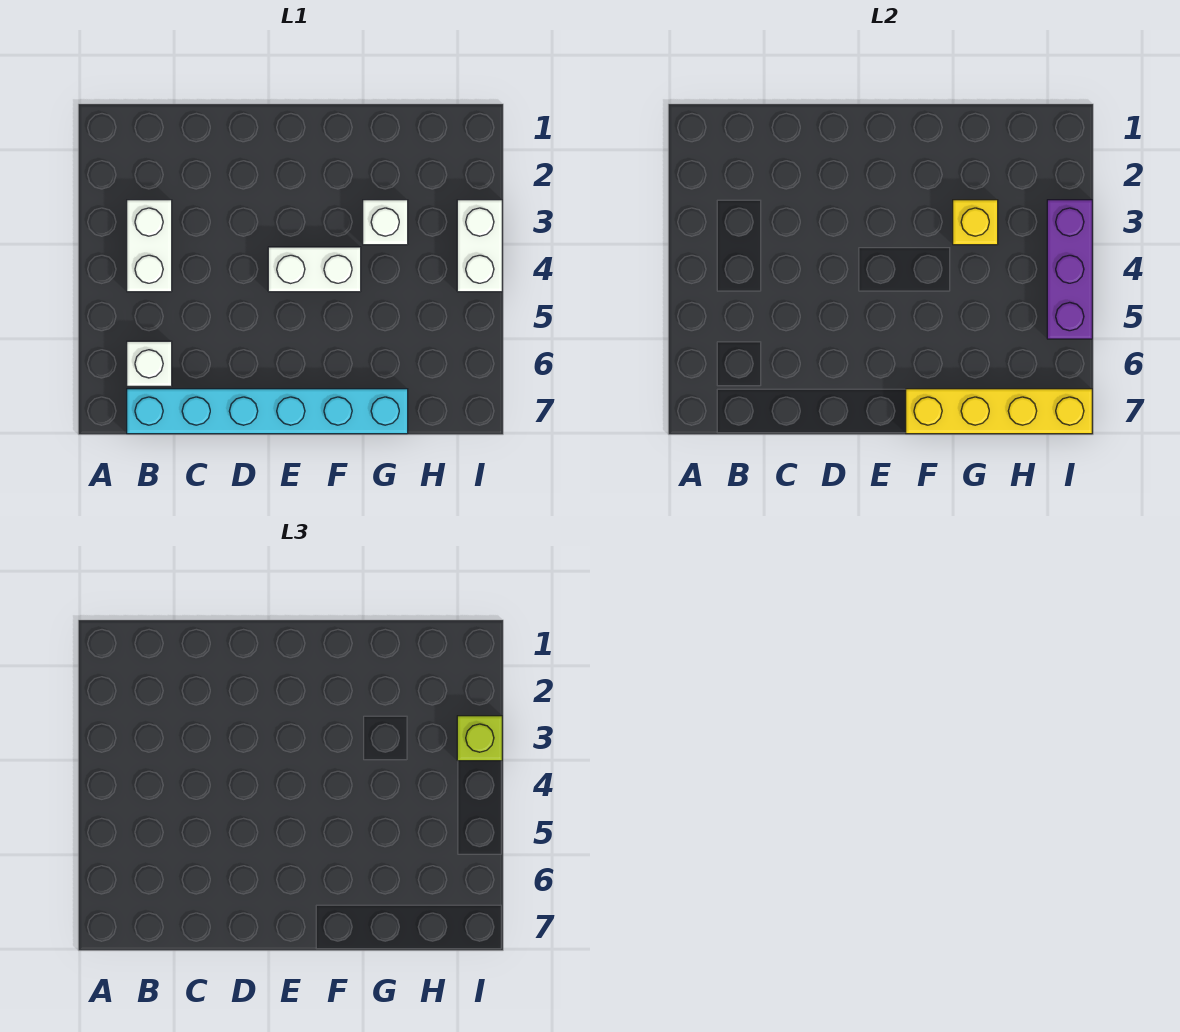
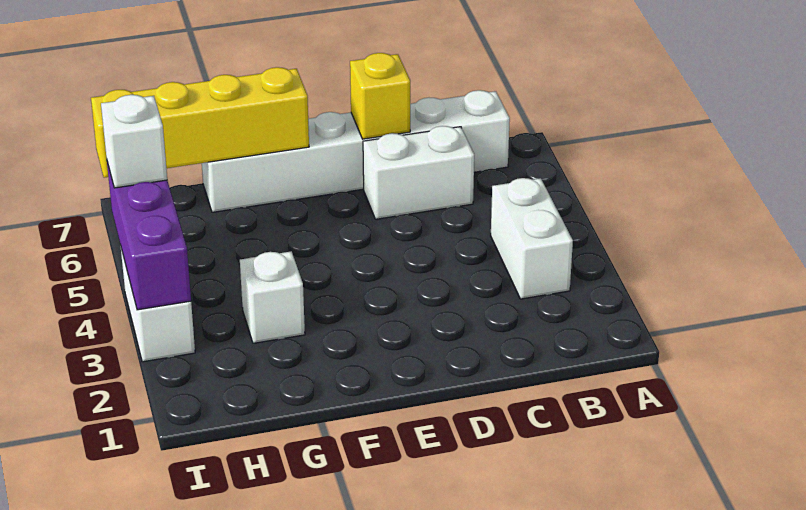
white brick B6 level 1 -> white brick I5 level 3
cyan brick B7:G7 level 1 -> white brick B7:G7 level 1
white brick E4:F4 level 1 -> white brick C6:D6 level 1
yellow brick G3 level 2 -> yellow brick D7 level 2
lime brick I3 level 3 -> none

